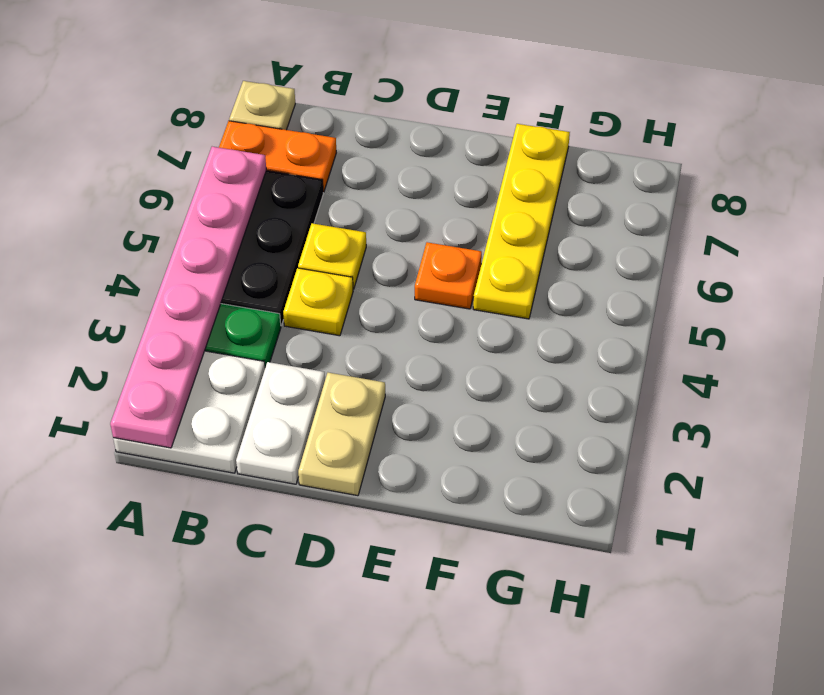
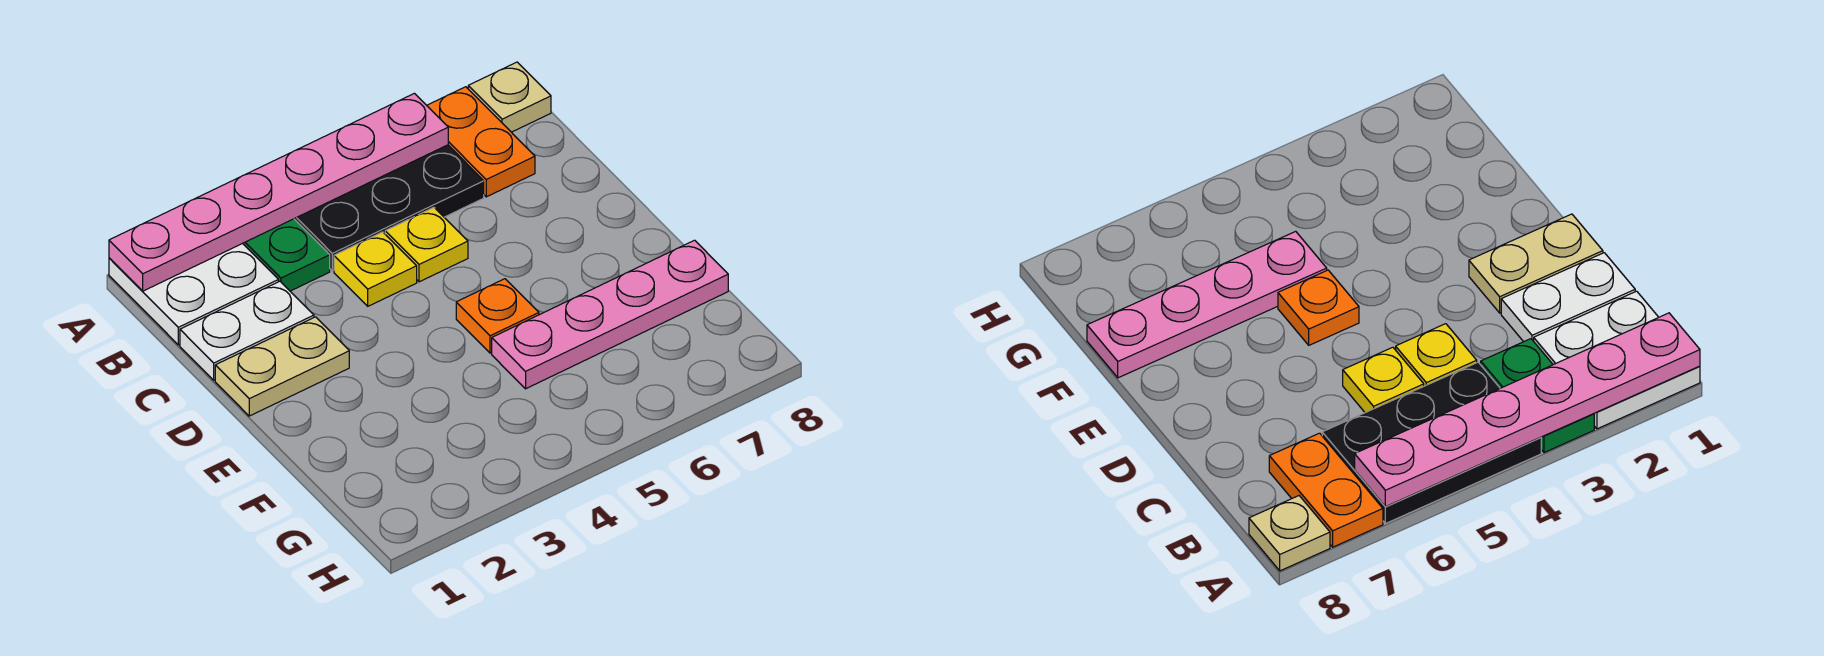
yellow plate F5:F8 level 1 -> pink plate F5:F8 level 1

